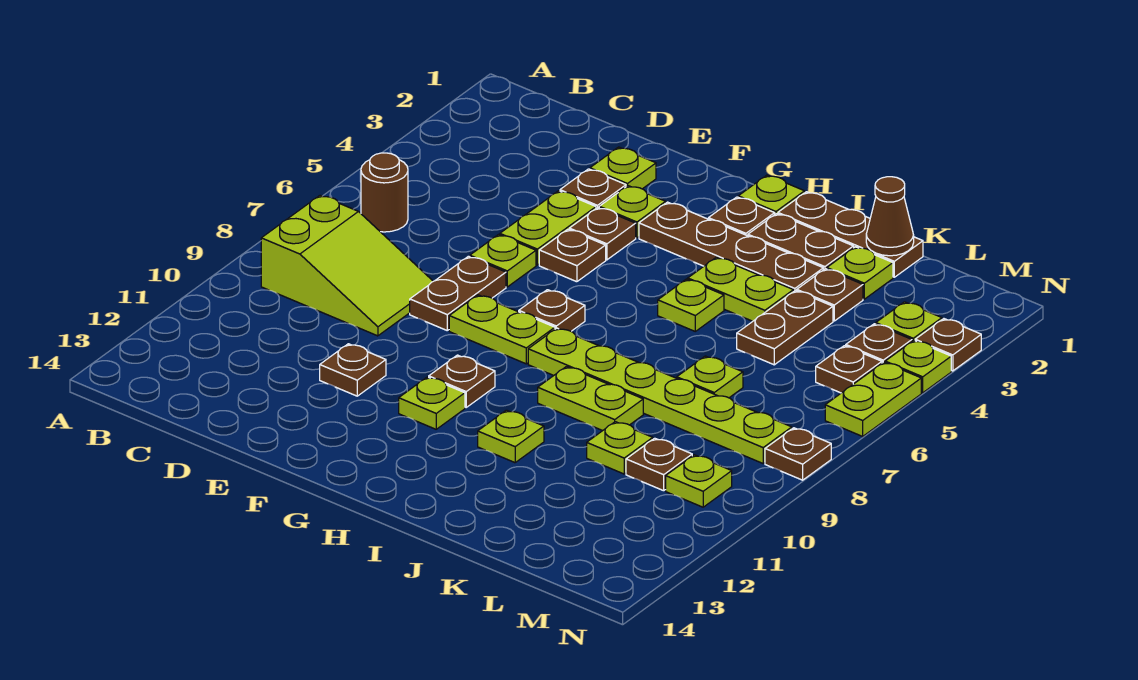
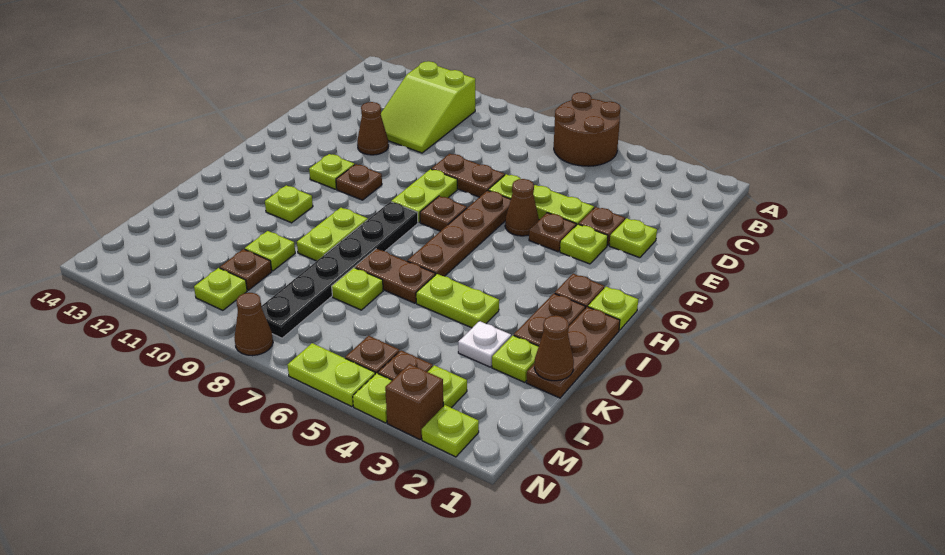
brown round brick B6 level 1 -> brown round brick A5:B6 level 1
lime slope B8:D9 level 1 top B -> lime slope B10:D11 level 1 top B
brown plate E11 level 1 -> brown cone E11 level 1
brown plate F5 level 1 -> brown cone F5 level 1
brown plate G3:J3 level 1 -> brown plate F6:I6 level 1
lime plate H8:M8 level 1 -> black plate H8:M8 level 1
lime plate I4:J4 level 1 -> lime plate J4:J5 level 1
lime plate I5 level 1 -> lime plate N2 level 1
brown plate K3 level 1 -> white plate K3 level 1
brown plate K4:K5 level 1 -> brown plate J6:J7 level 1
brown plate N3 level 1 -> brown brick N3 level 1
brown plate N8 level 1 -> brown cone N8 level 1

